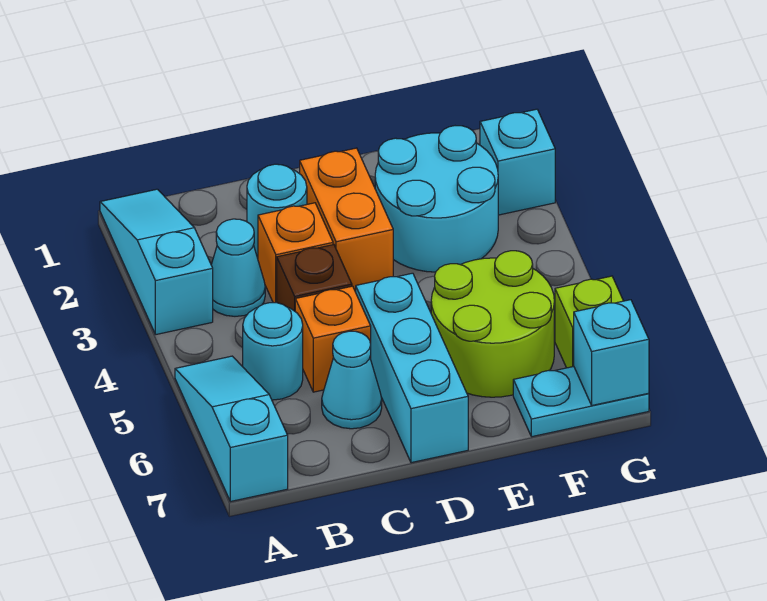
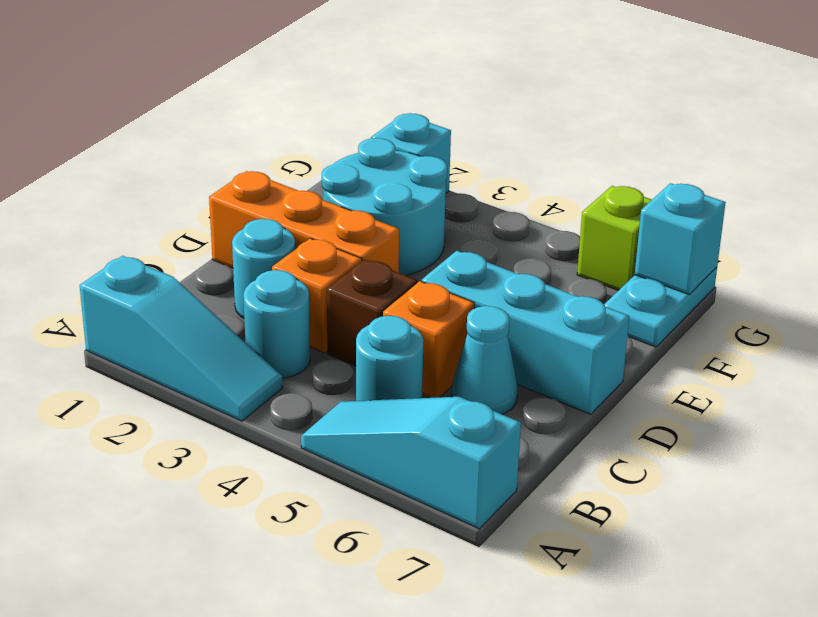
cyan slope A1:A3 level 1 top 3 -> cyan slope A1:A3 level 1 top 1
cyan cone B3 level 1 -> cyan round brick B3 level 1
orange brick D2:D3 level 1 -> orange brick D1:D3 level 1
lime round brick E5:F6 level 1 -> none

